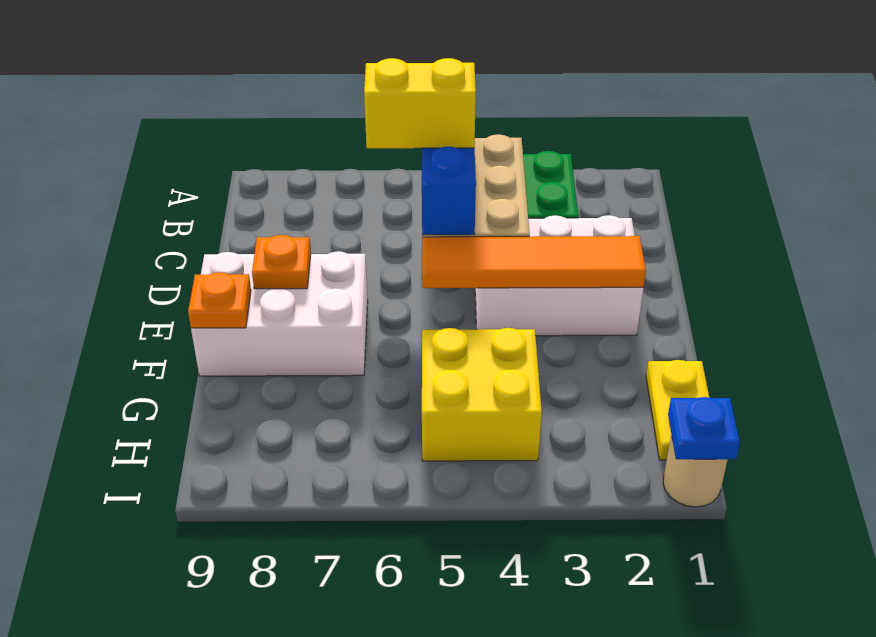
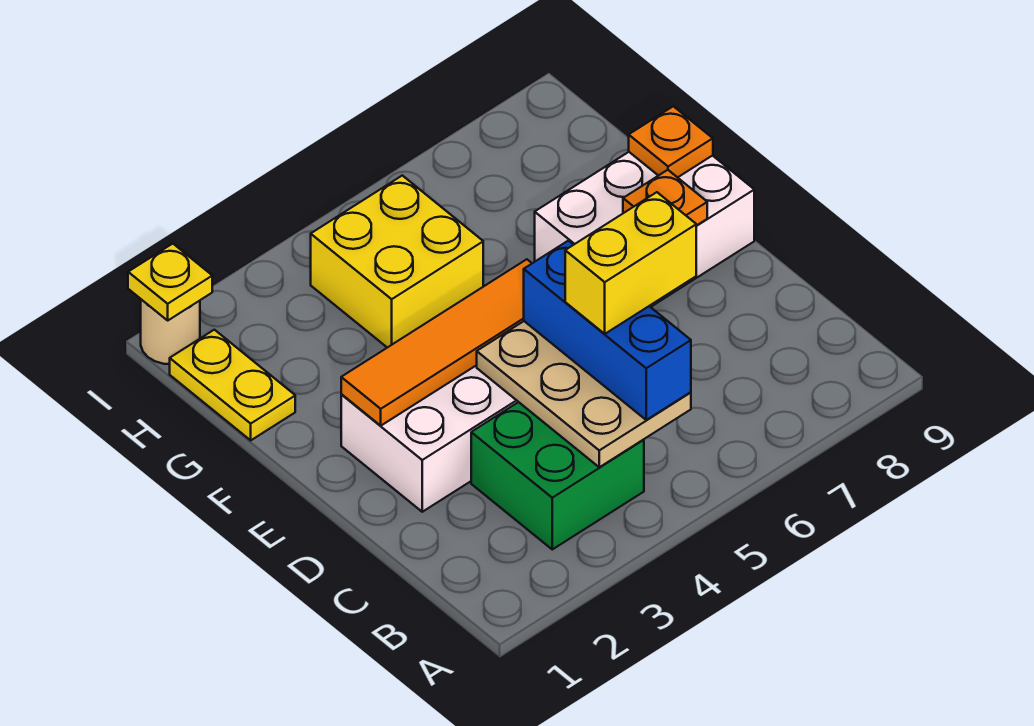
blue plate I1 level 2 -> yellow plate I1 level 2

